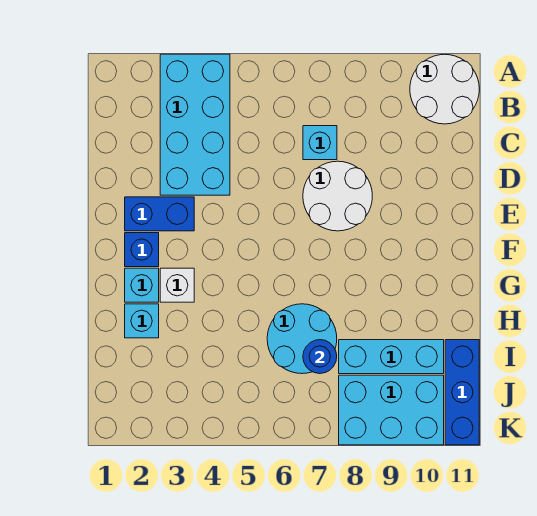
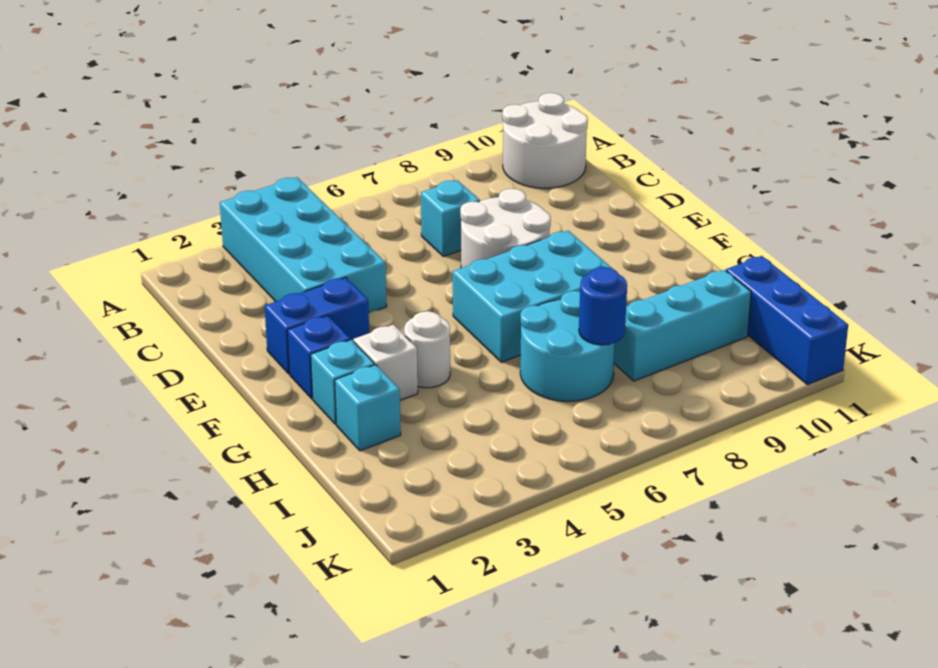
none -> white round brick G4 level 1
cyan brick J8:K10 level 1 -> cyan brick F6:G8 level 1

